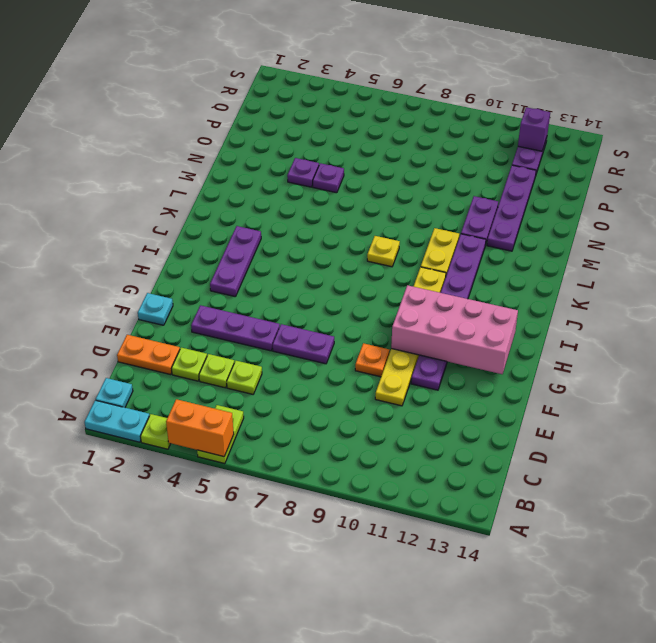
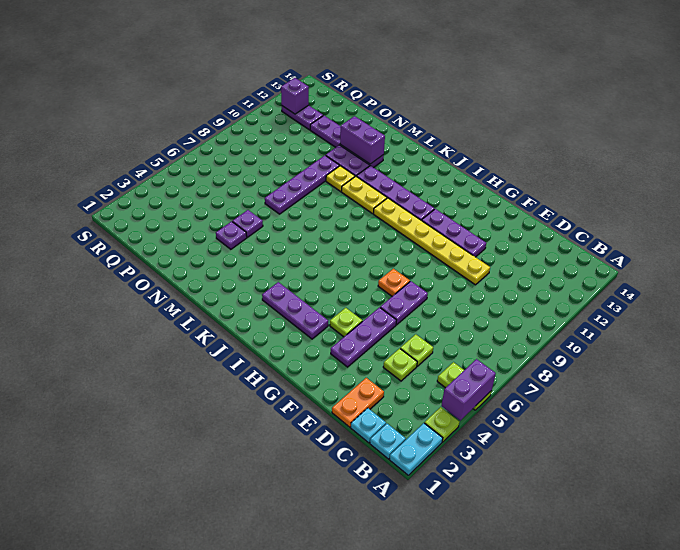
orange brick A4:A5 level 2 -> purple brick A4:A5 level 2
lime plate D3 level 1 -> lime plate G4 level 1
cyan plate F1 level 1 -> cyan plate C1 level 1
orange plate F9 level 1 -> orange plate G7 level 1
pink brick G10:H13 level 2 -> none
yellow plate K8 level 1 -> yellow plate M10 level 1
none -> purple brick M12:N12 level 2
none -> purple plate N7:N10 level 1

